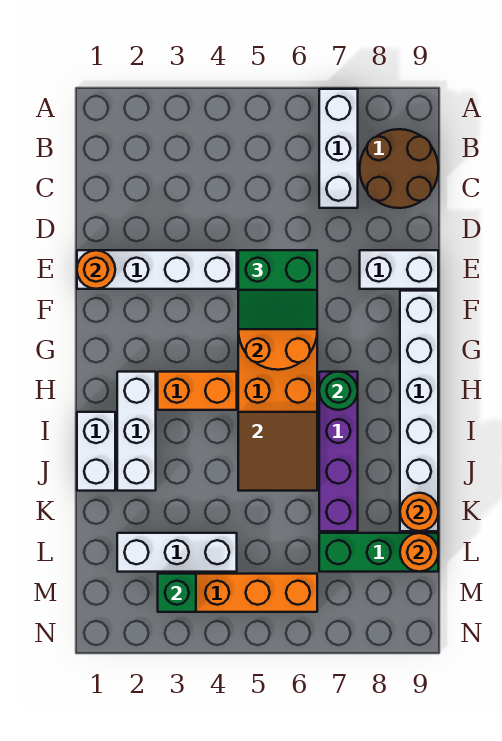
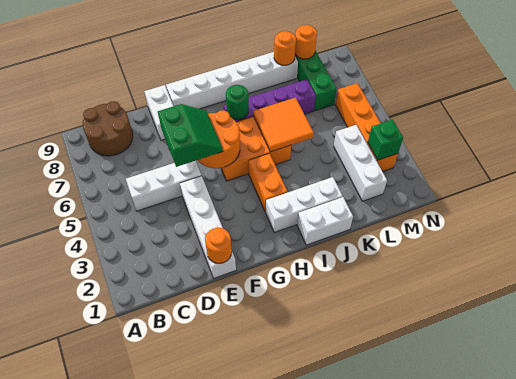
white brick A7:C7 level 1 -> white brick C5:E5 level 1
brown tile I5:J6 level 2 -> orange tile I5:J6 level 2

